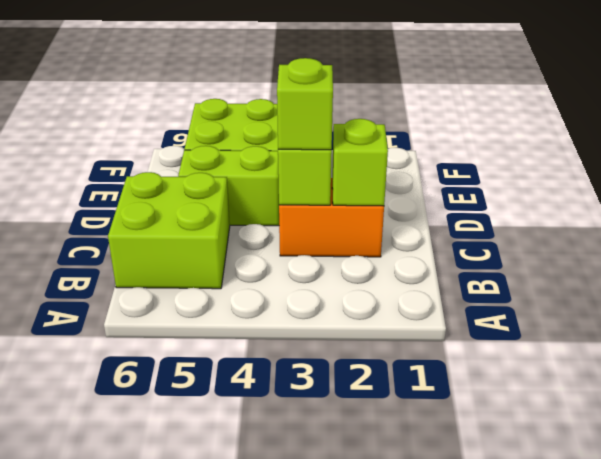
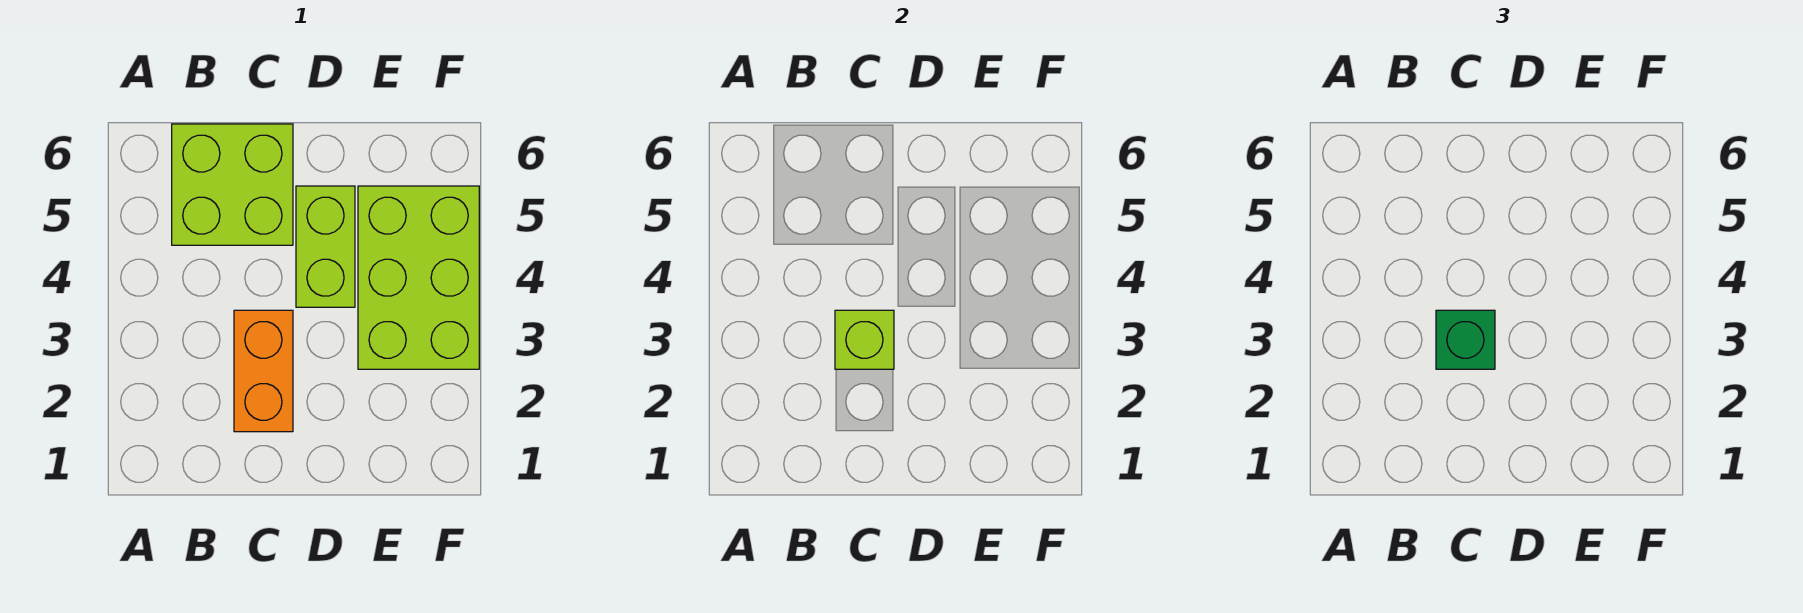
lime brick C2 level 2 -> none
lime brick C3 level 3 -> green brick C3 level 3

